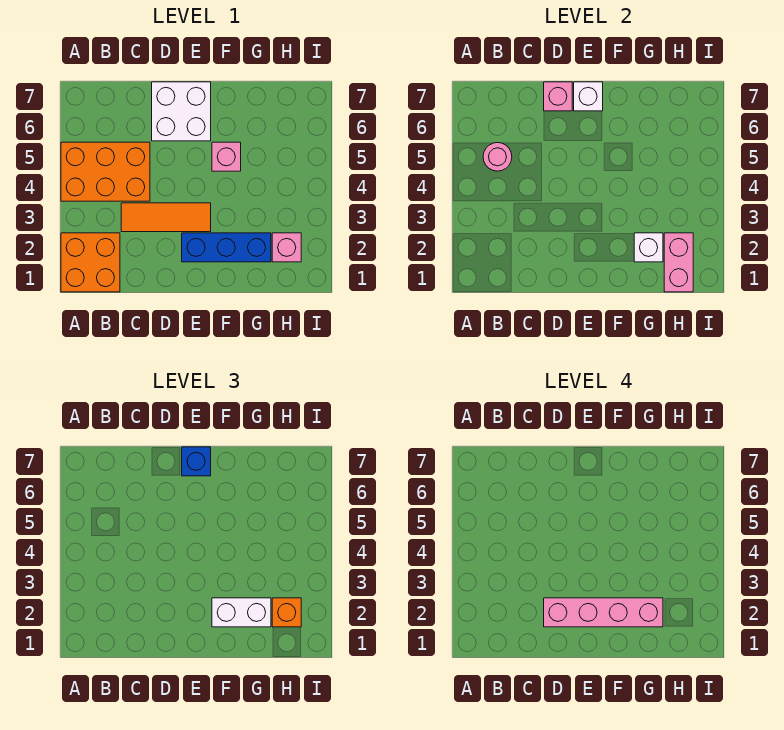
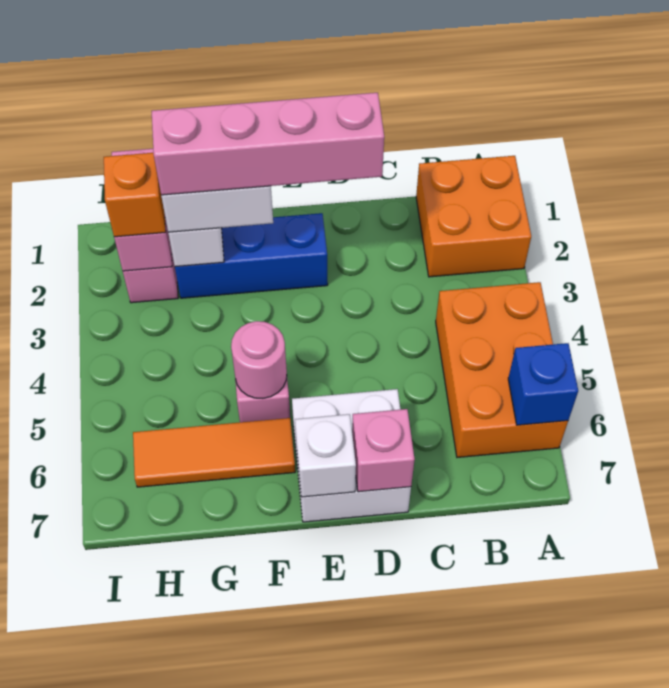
orange brick A4:C5 level 1 -> orange brick A4:B6 level 1
pink round brick B5 level 2 -> pink round brick F5 level 2
orange tile C3:E3 level 1 -> orange tile F6:H6 level 1
blue brick E7 level 3 -> blue brick A6 level 2

